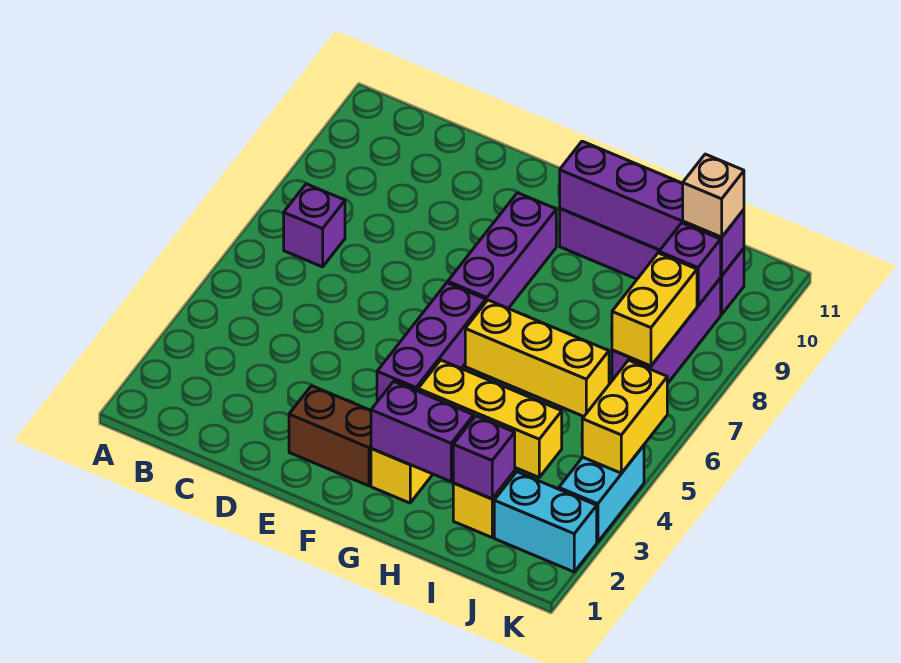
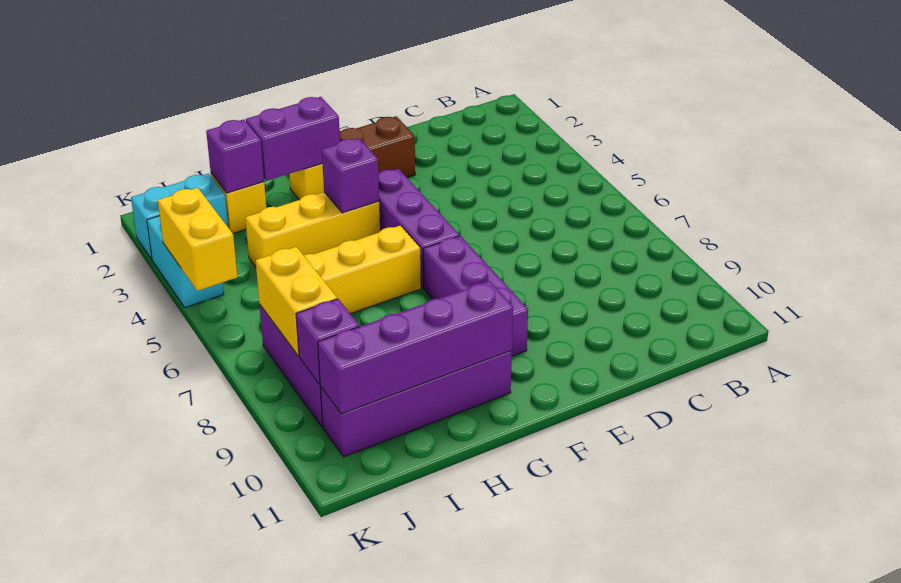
purple brick B7 level 1 -> purple brick G4 level 2
tan brick J10 level 3 -> none

